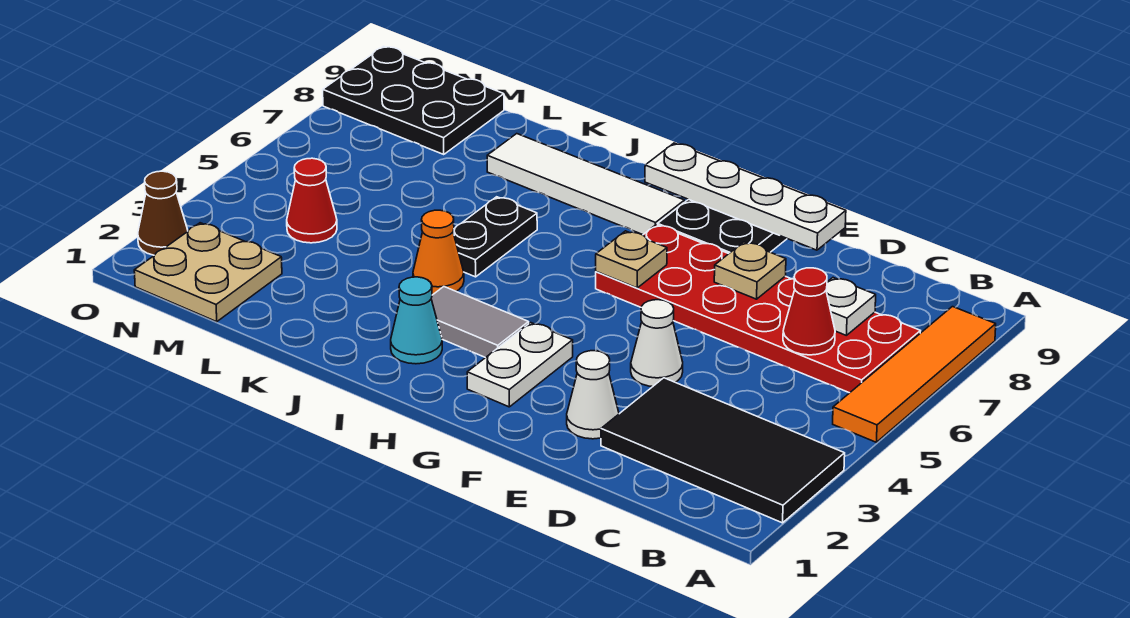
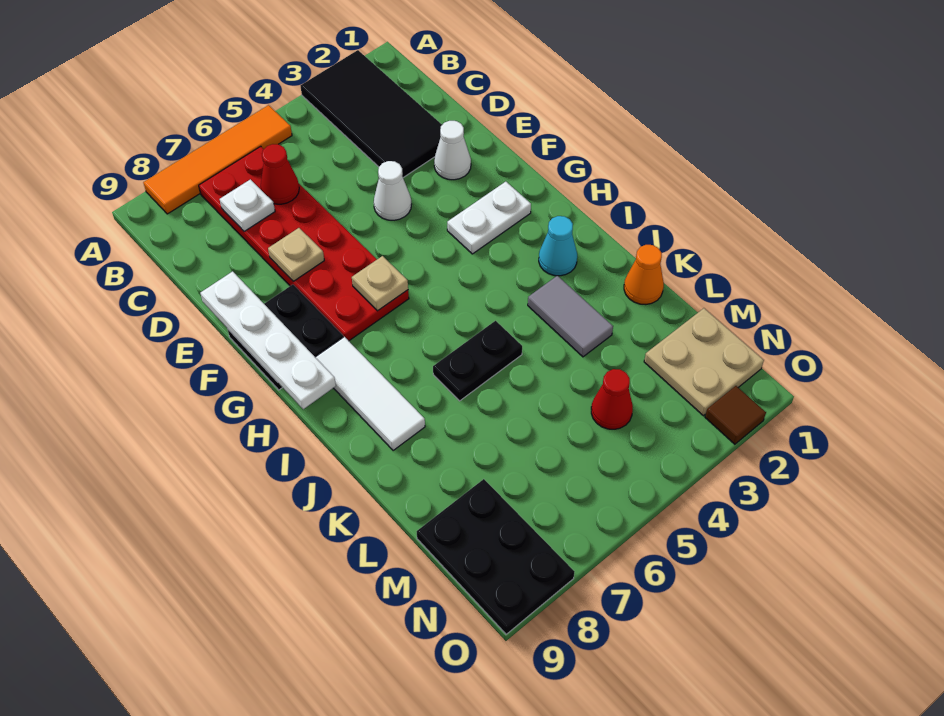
grey tile H3:I3 level 1 -> grey tile J3:K3 level 1
white tile H8:K8 level 1 -> white tile H8:J8 level 1
orange cone J4 level 1 -> orange cone K1 level 1
brown cone O2 level 1 -> brown tile O2 level 1

